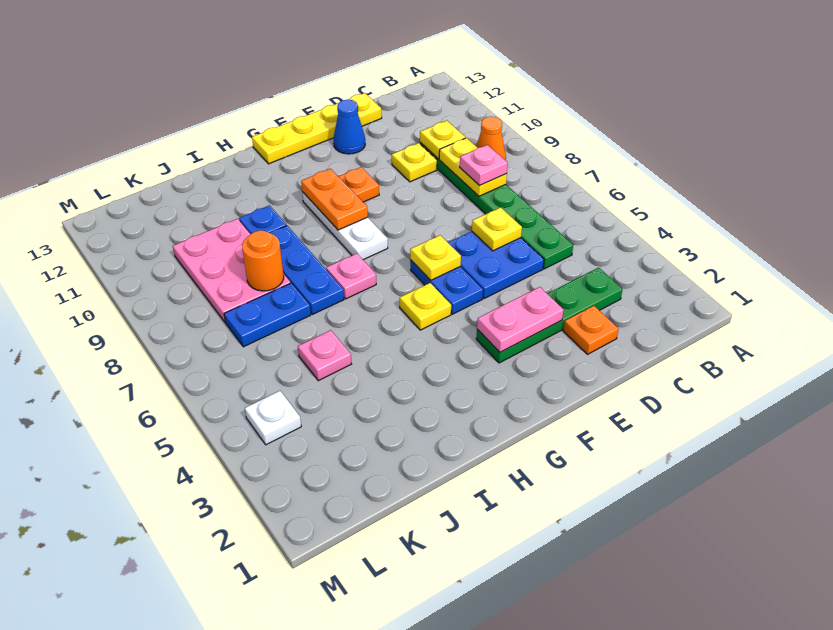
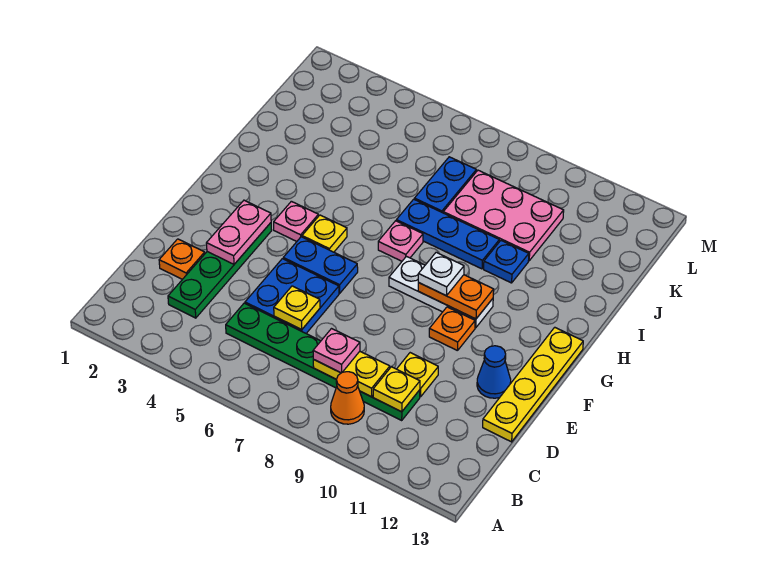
yellow plate F6 level 2 -> none
pink plate J5 level 1 -> pink plate G4 level 1
orange round brick J8 level 2 -> none
white plate L4 level 1 -> white plate G9 level 3

